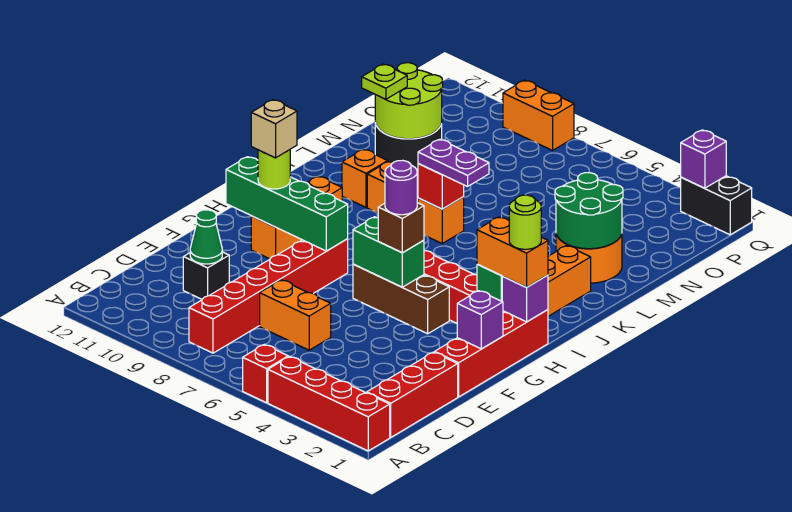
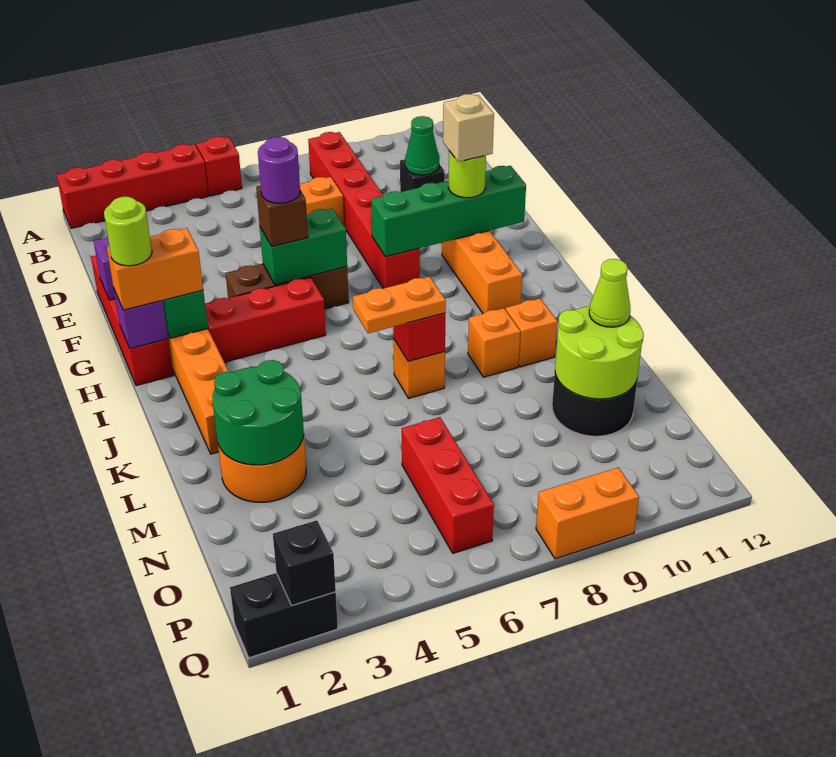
red brick B1:D1 level 1 -> red brick N6:P6 level 1
purple plate K6:K7 level 3 -> orange plate K6:K7 level 3
lime plate M11 level 3 -> lime cone M11 level 3
purple brick Q2 level 2 -> black brick Q2 level 2

